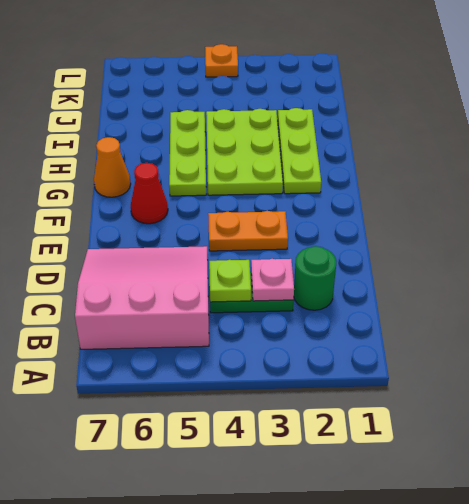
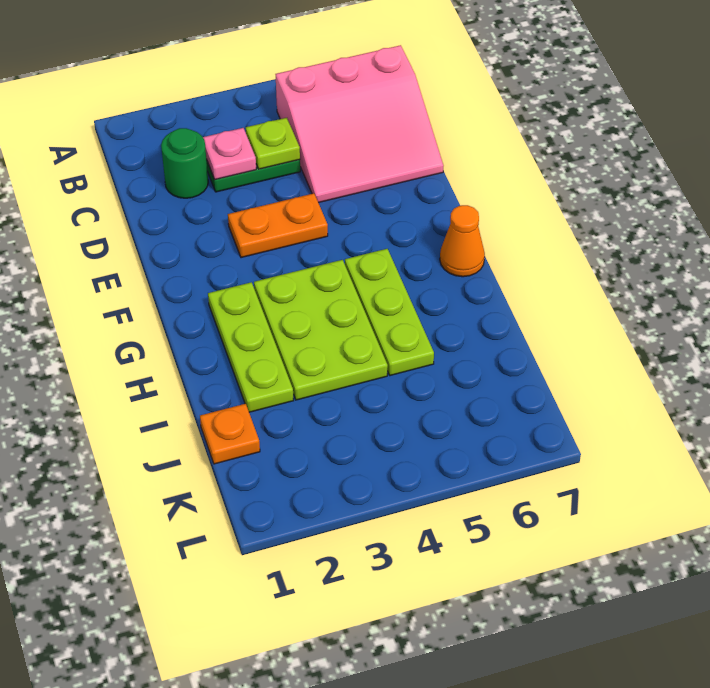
red cone F6 level 1 -> none
orange plate L4 level 1 -> orange plate J1 level 1

